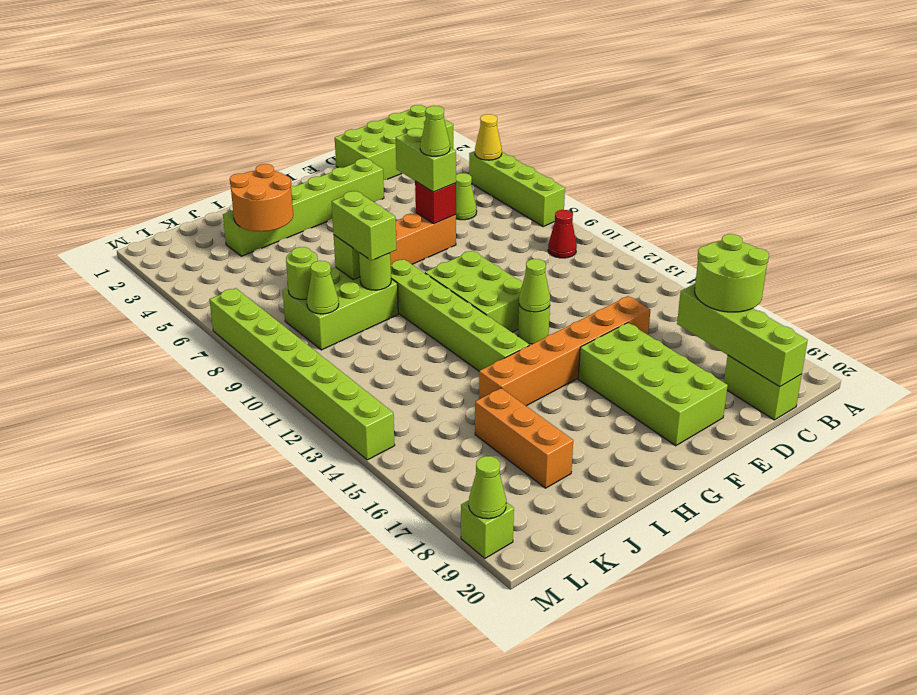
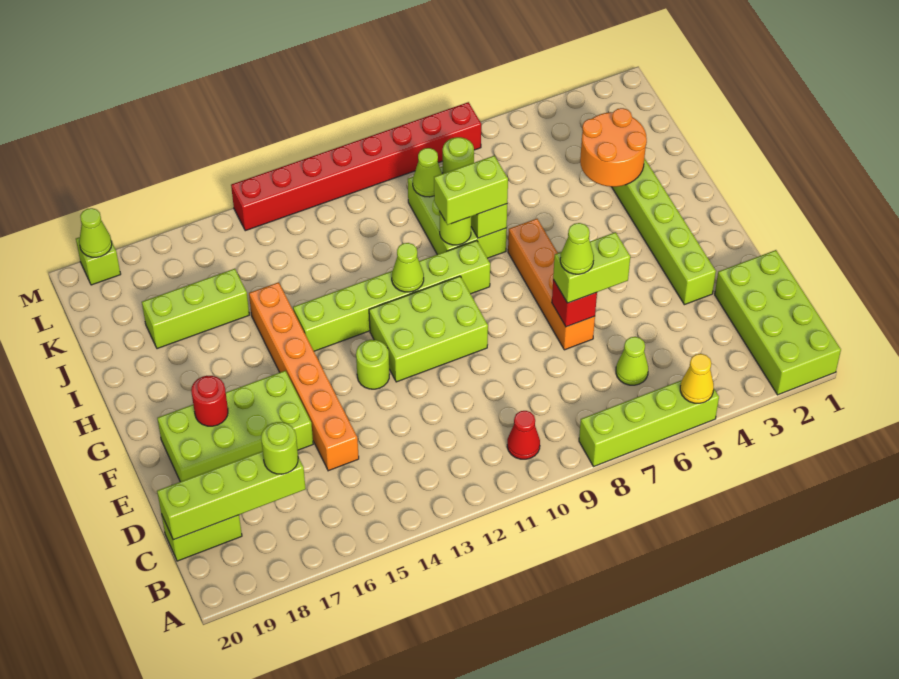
lime round brick B17:C18 level 3 -> lime round brick C17 level 3
lime cone F13 level 2 -> lime cone H11 level 2
none -> red round brick F18 level 2
orange brick J16:J18 level 1 -> lime brick J16:J18 level 1
lime brick M7:M14 level 1 -> red brick M7:M14 level 1

